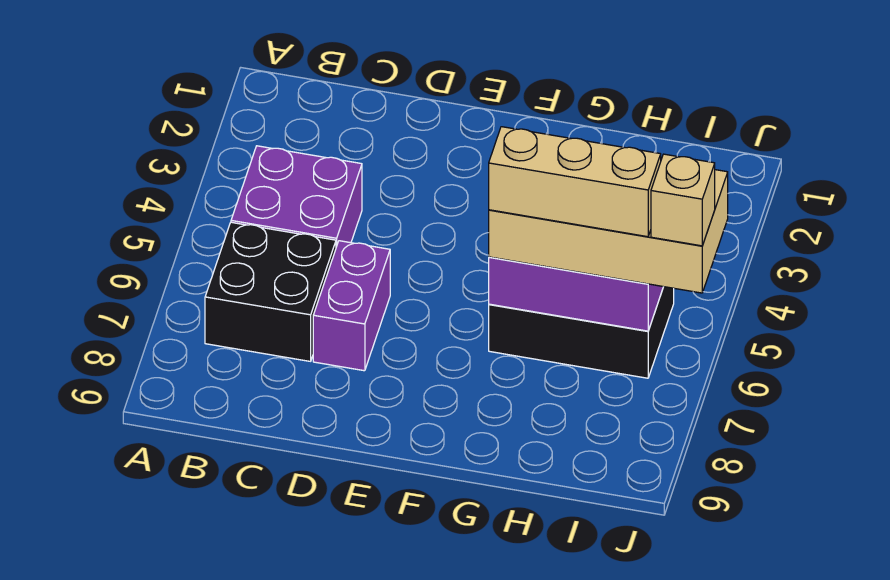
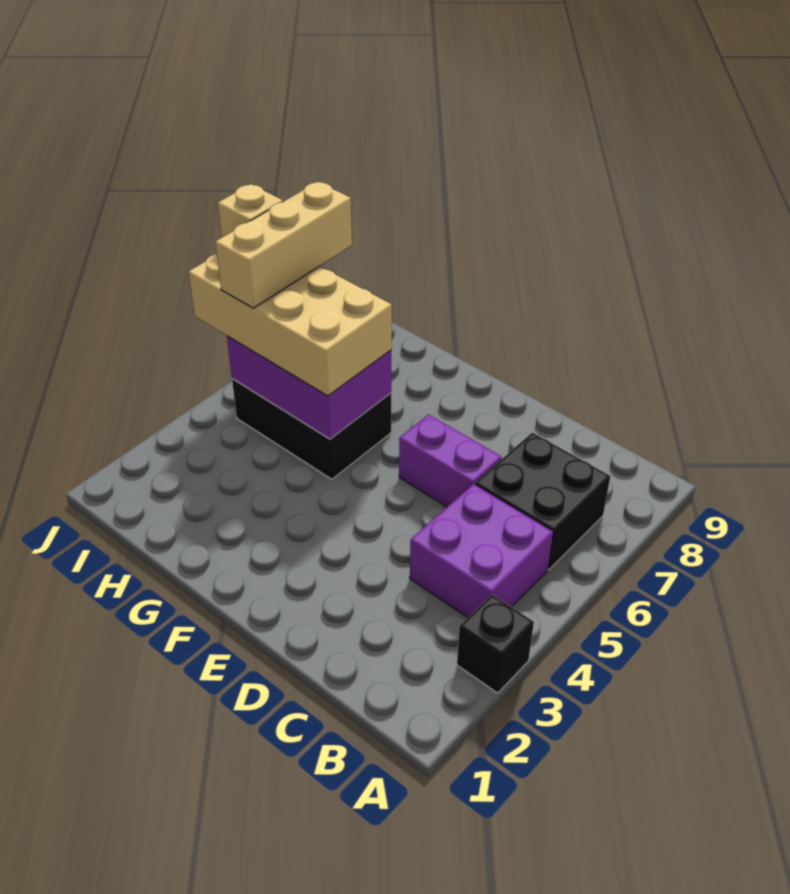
none -> black brick A3 level 1
purple brick D6:D7 level 1 -> purple brick D6:E6 level 1
tan brick G6:I6 level 4 -> tan brick I5:I7 level 4

